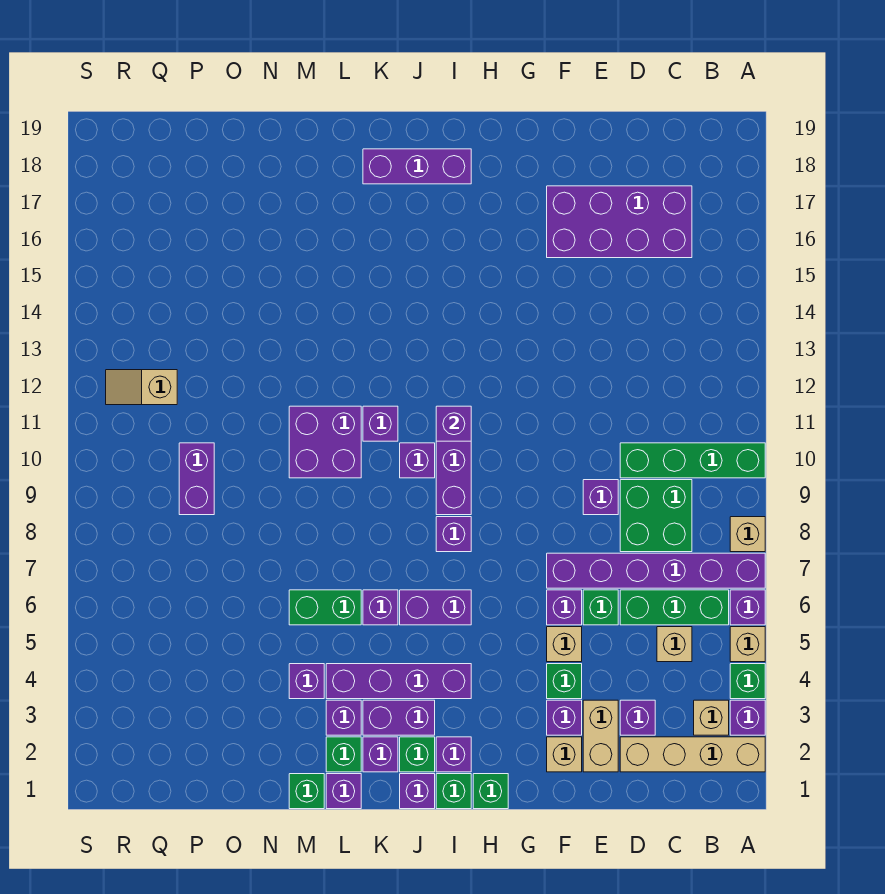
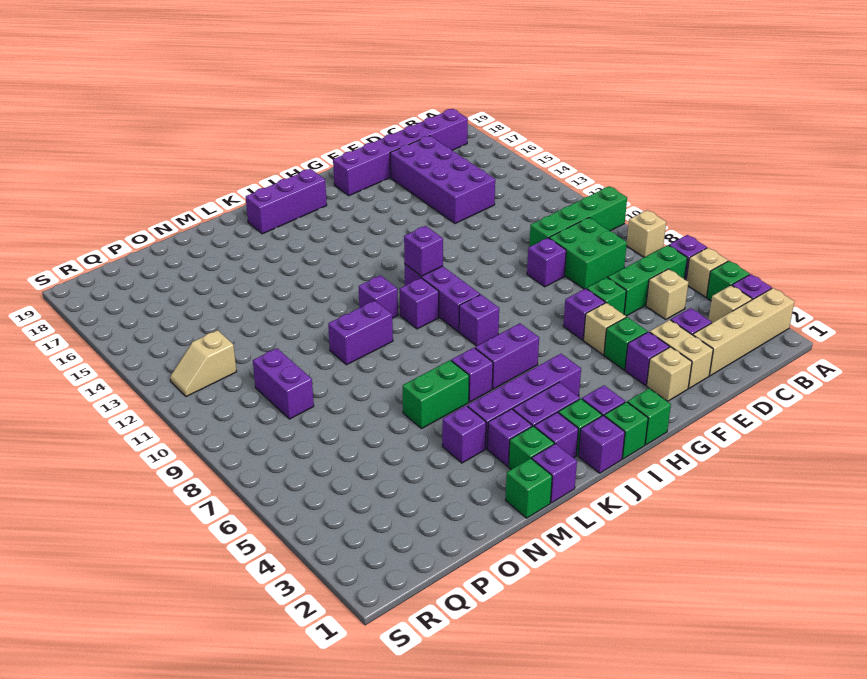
purple brick A7:F7 level 1 -> purple brick B18:G18 level 1
purple brick C16:F17 level 1 -> purple brick D14:E17 level 1
purple brick L10:M11 level 1 -> purple brick L10:M10 level 1

